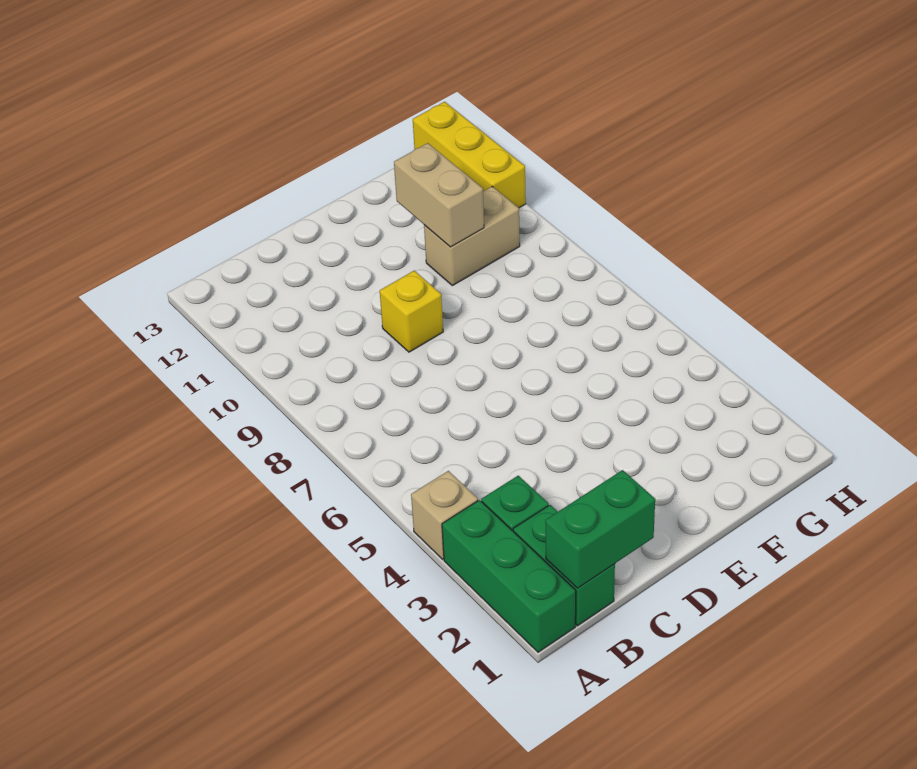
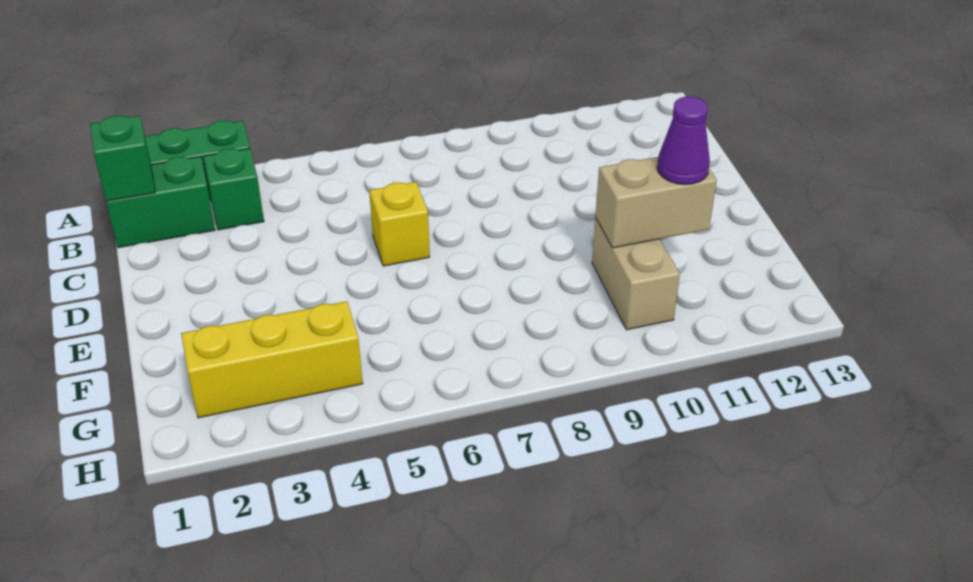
tan brick A4 level 1 -> none
green brick B1:C1 level 2 -> green brick B1 level 2
yellow brick D9 level 1 -> yellow brick D6 level 1
none -> purple cone F11 level 3
yellow brick H11:H13 level 1 -> yellow brick G2:G4 level 1

